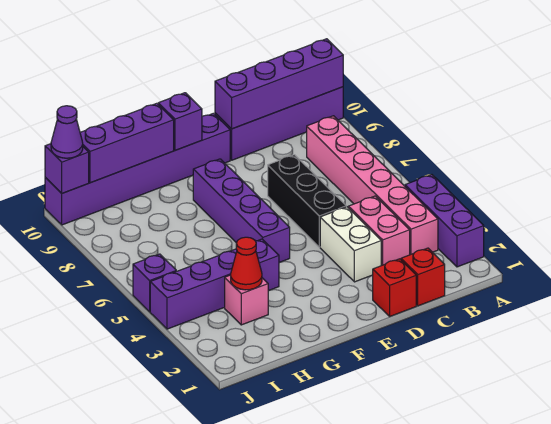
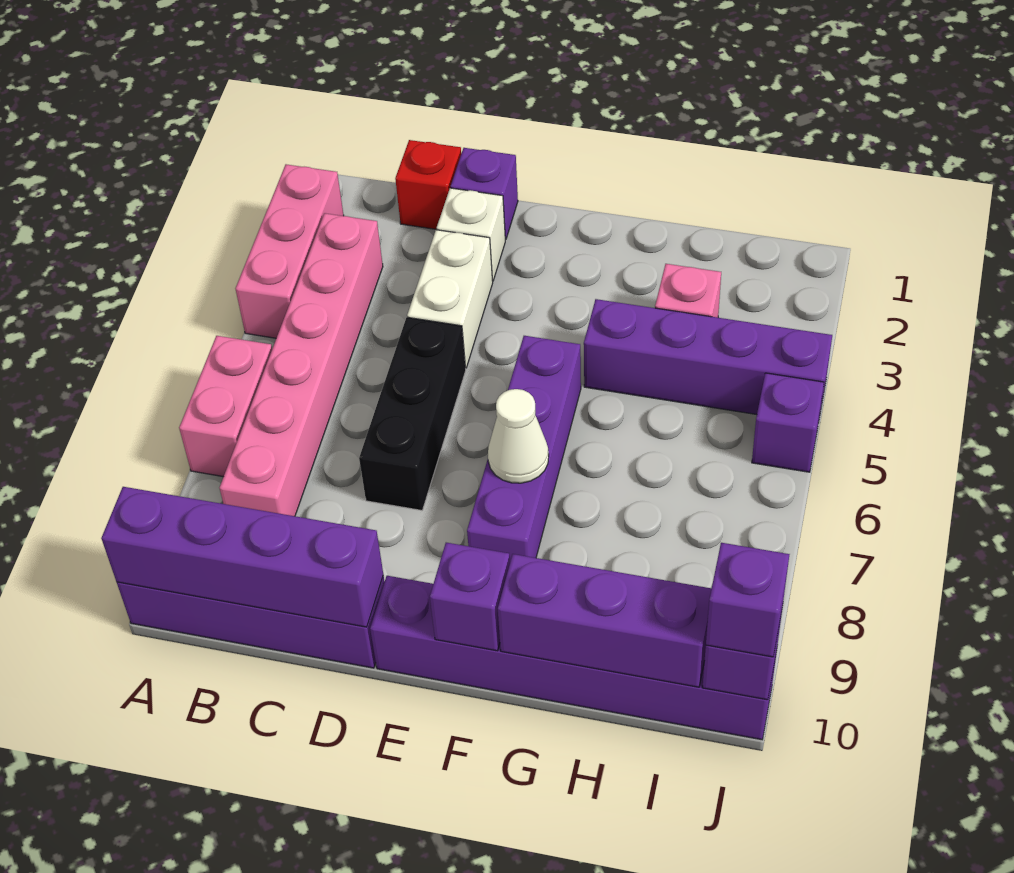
purple brick A2:A4 level 1 -> pink brick A2:A4 level 1
pink brick C3:C4 level 1 -> pink brick A6:A7 level 1
red brick D1 level 1 -> purple brick D1 level 1
none -> white brick D2 level 1
none -> white cone F7 level 2
red cone H3 level 2 -> none
purple cone J10 level 3 -> purple brick J10 level 3

